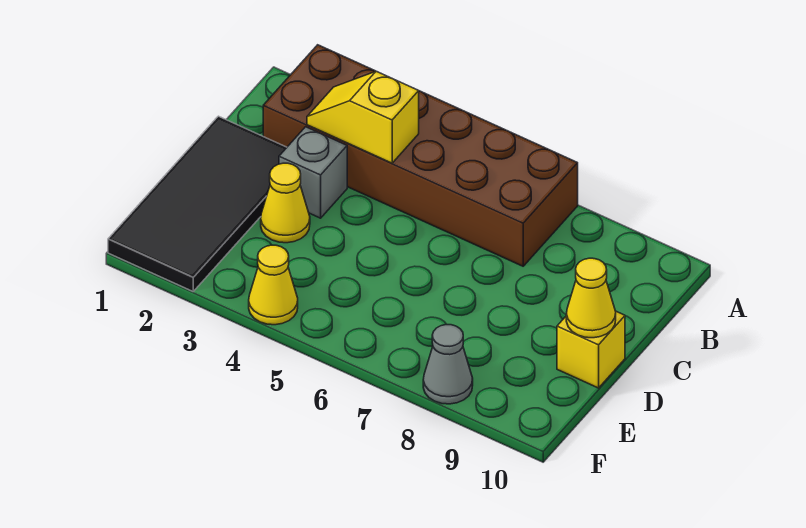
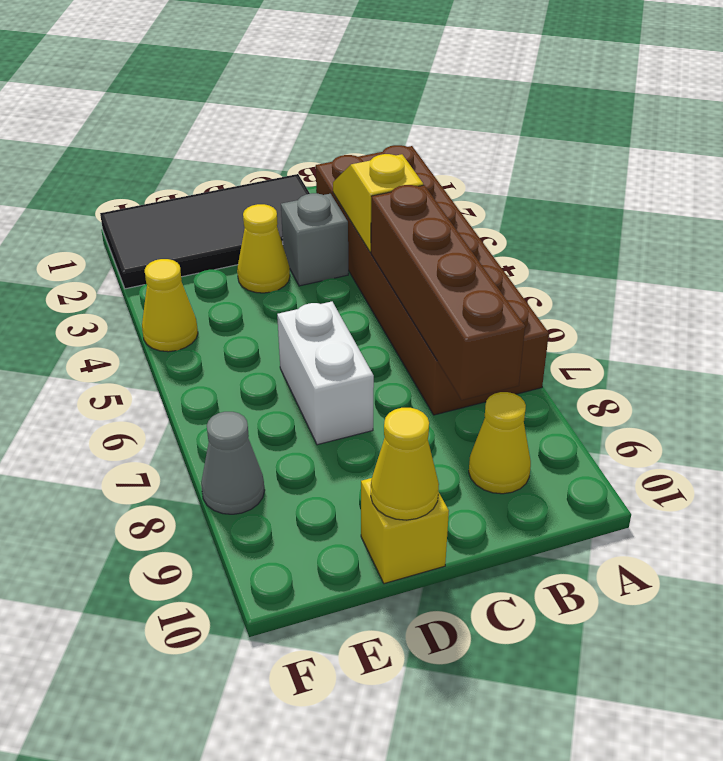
none -> brown brick B5:B8 level 2
none -> yellow cone B9 level 1
none -> white brick D6:D7 level 1

